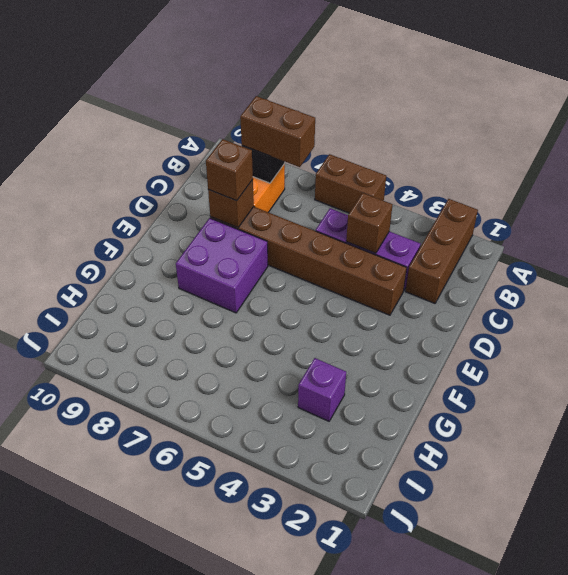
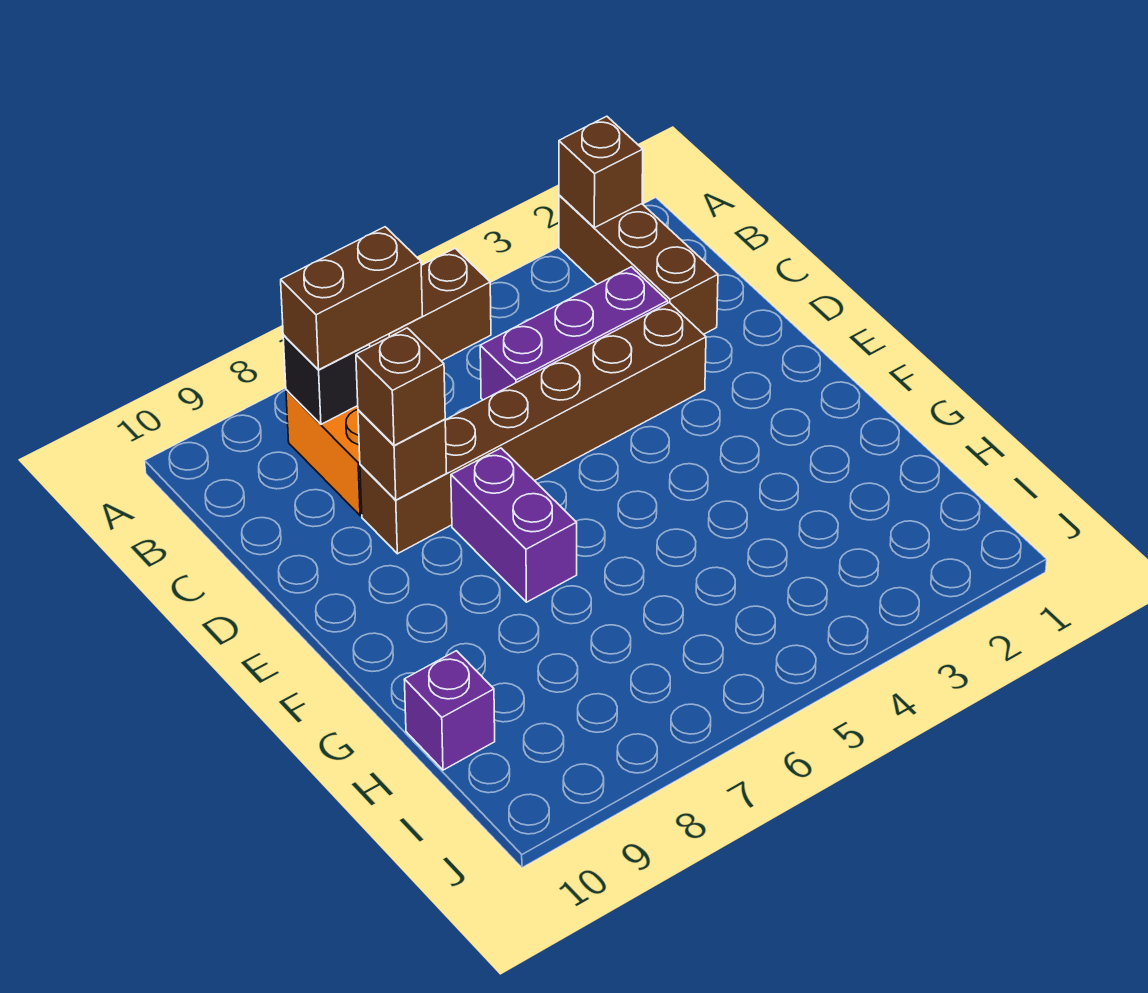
brown brick C4 level 2 -> brown brick A2 level 2
purple brick E7:F8 level 1 -> purple brick E7:F7 level 1
purple brick H3 level 1 -> purple brick H10 level 1

